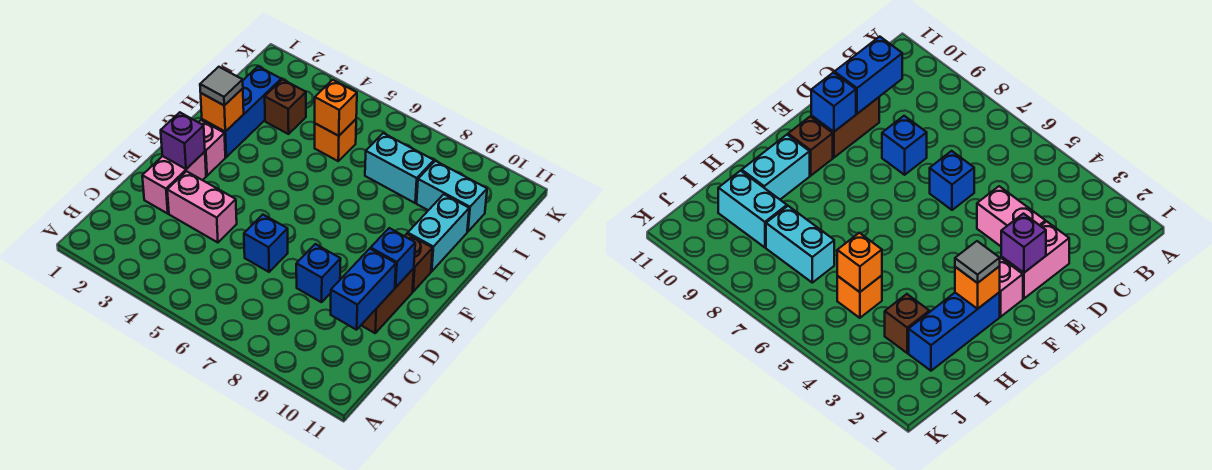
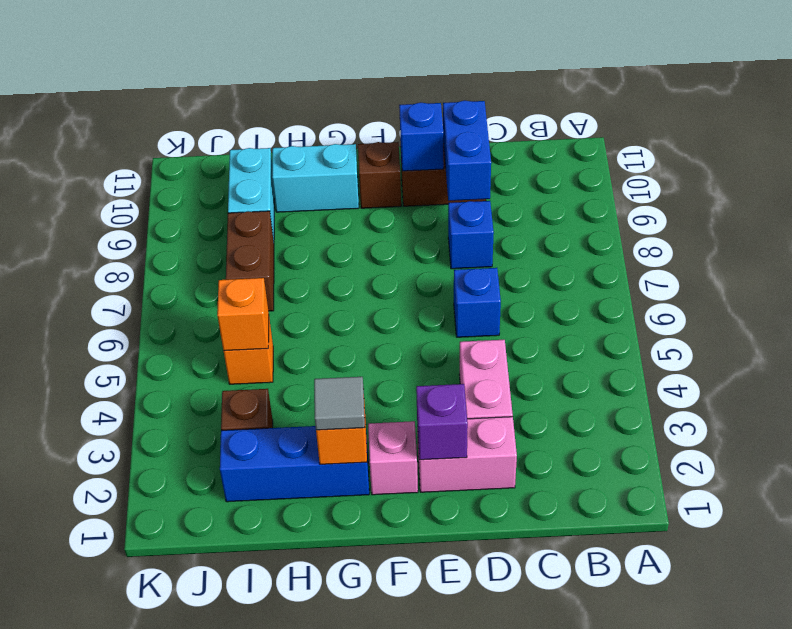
blue brick C10:D10 level 2 -> blue brick D9:D10 level 2
cyan brick I7:I8 level 1 -> brown brick I7:I8 level 1

